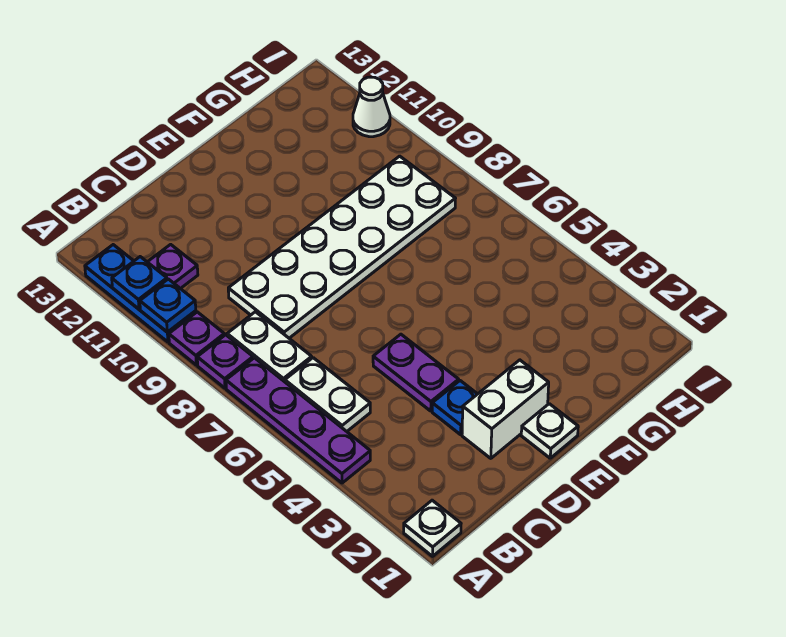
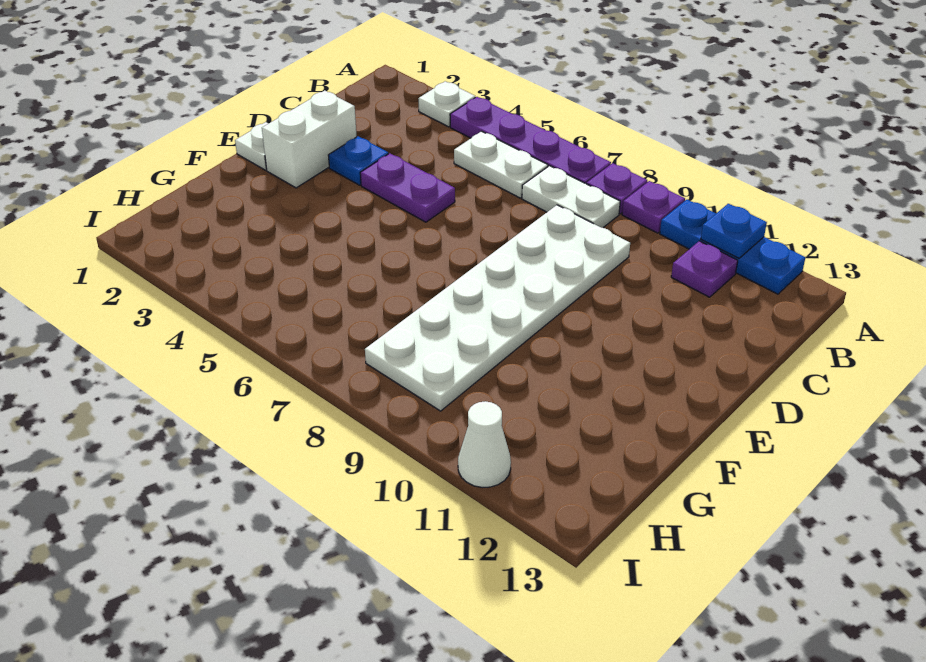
white plate A1 level 1 -> white plate A3 level 1
blue plate A10 level 2 -> none

